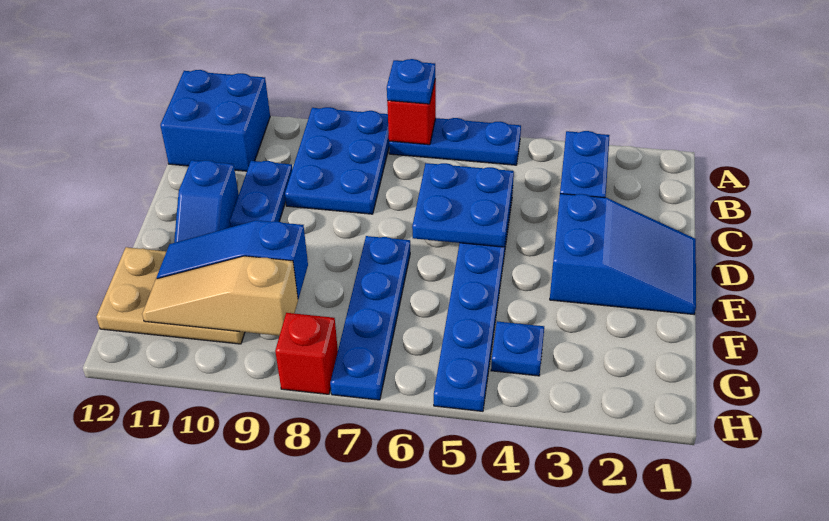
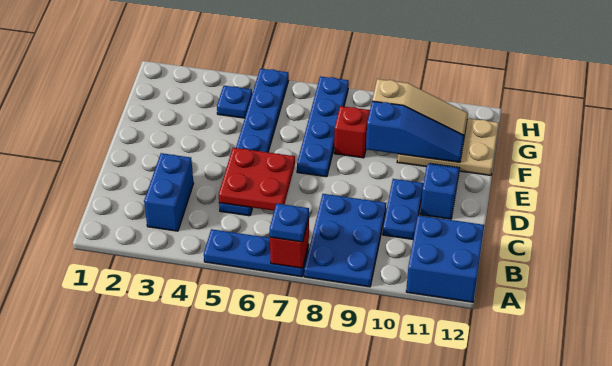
blue plate C5:D6 level 2 -> red plate C5:D6 level 2
blue slope D1:E3 level 1 top 3 -> none
red brick H8 level 1 -> red brick F8 level 1

